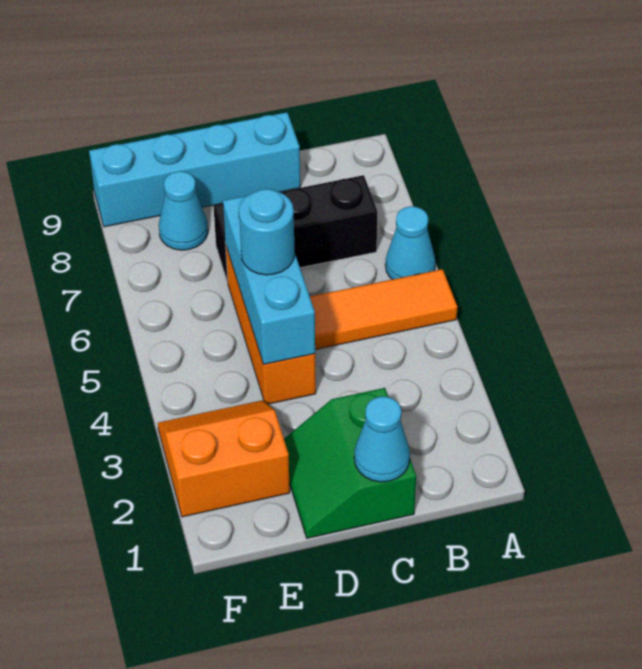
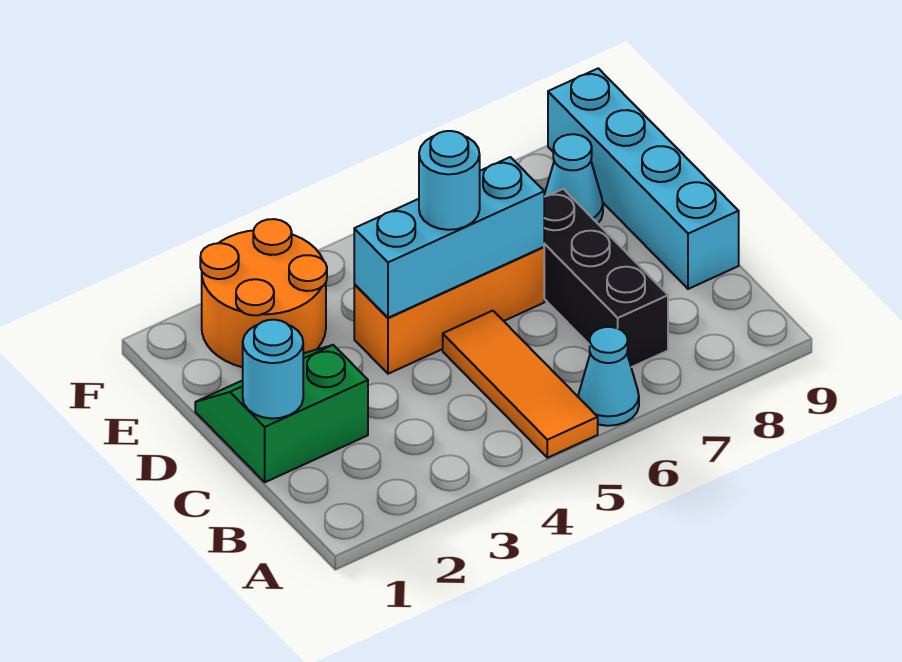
cyan cone C1 level 2 -> cyan round brick C1 level 2
orange slope E2:F3 level 1 top 2 -> orange round brick E2:F3 level 1

